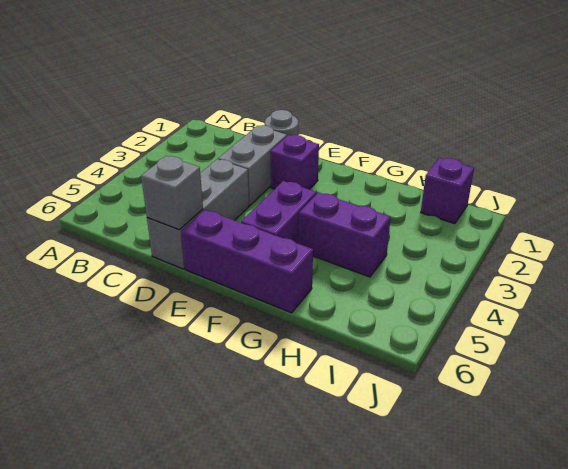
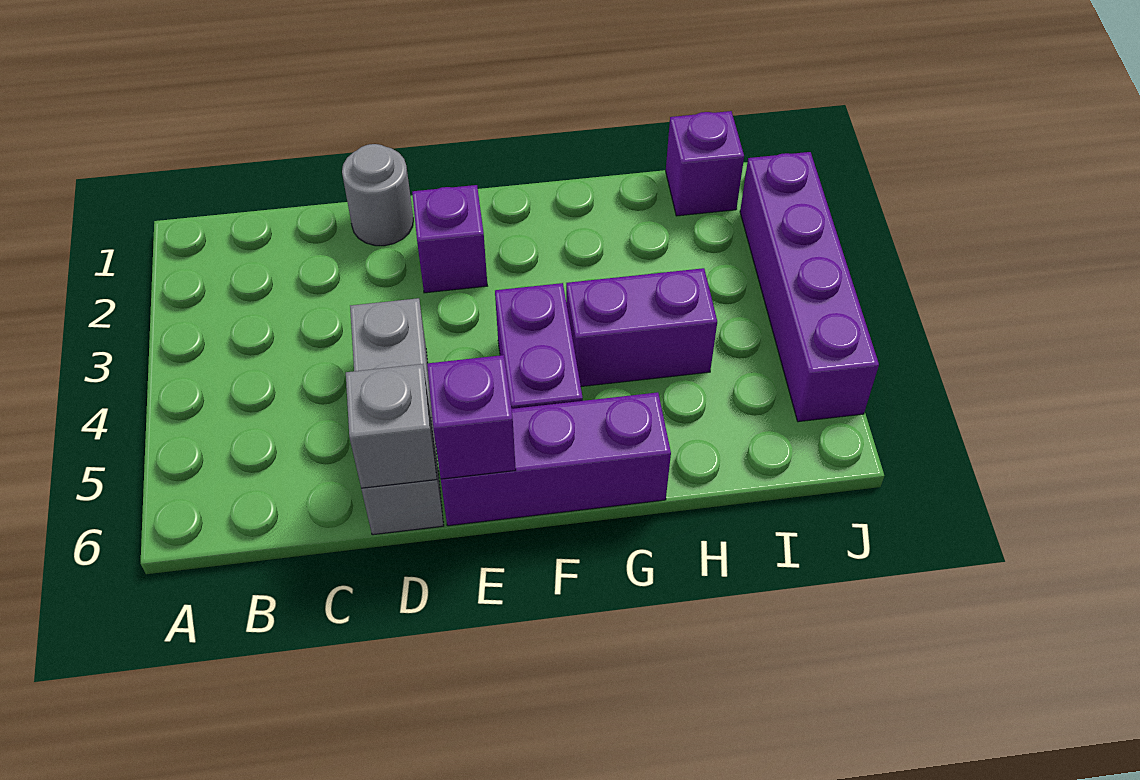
grey brick D2:D3 level 1 -> none
none -> purple brick E6 level 2
none -> purple brick J2:J5 level 1

